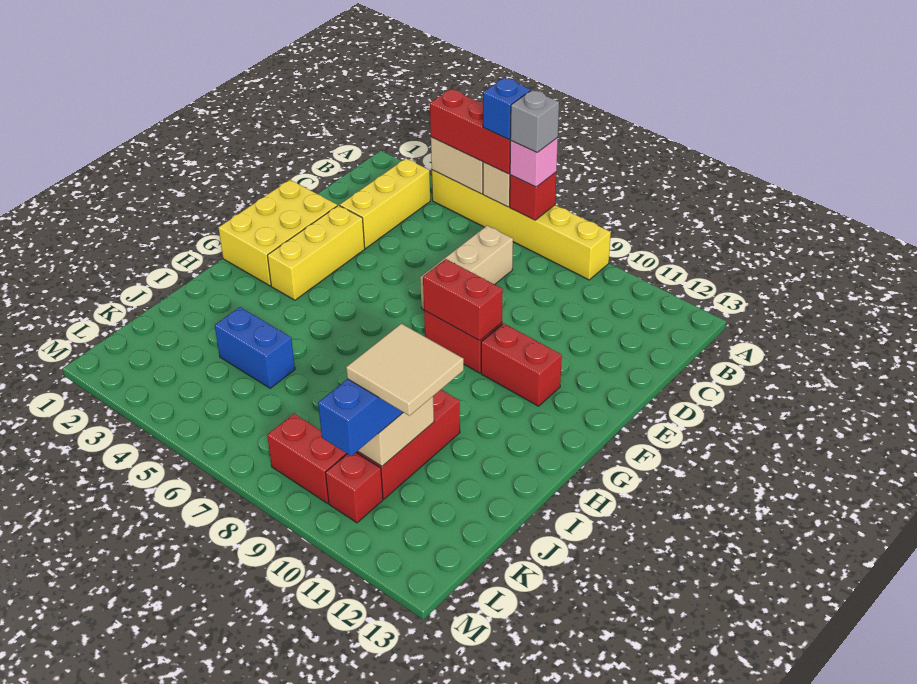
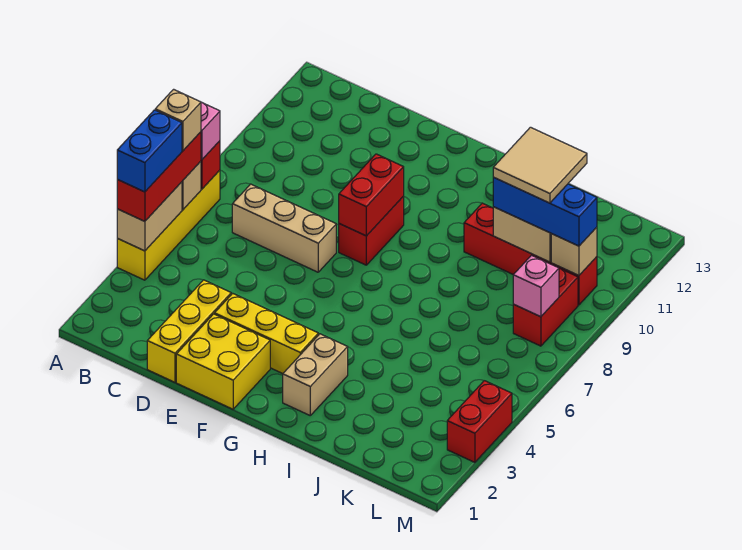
yellow brick A4:A9 level 1 -> yellow brick A4:A7 level 1
blue brick A6 level 4 -> tan brick A6 level 4
grey brick A7 level 4 -> none
yellow brick B3:D3 level 1 -> yellow brick D1:D3 level 1
yellow brick E1:G2 level 1 -> yellow brick E1:F2 level 1
red brick F10:F11 level 1 -> red brick M3:M4 level 1
none -> tan brick H2:H3 level 1
blue brick J4:J5 level 1 -> blue brick A4:A5 level 4
none -> pink brick L8 level 2
none -> tan brick L10 level 2

